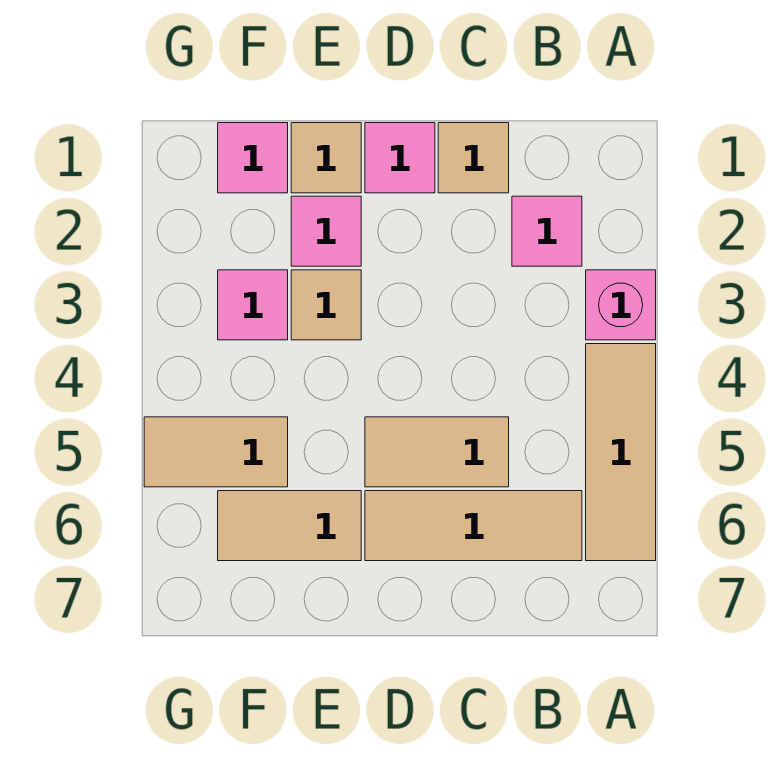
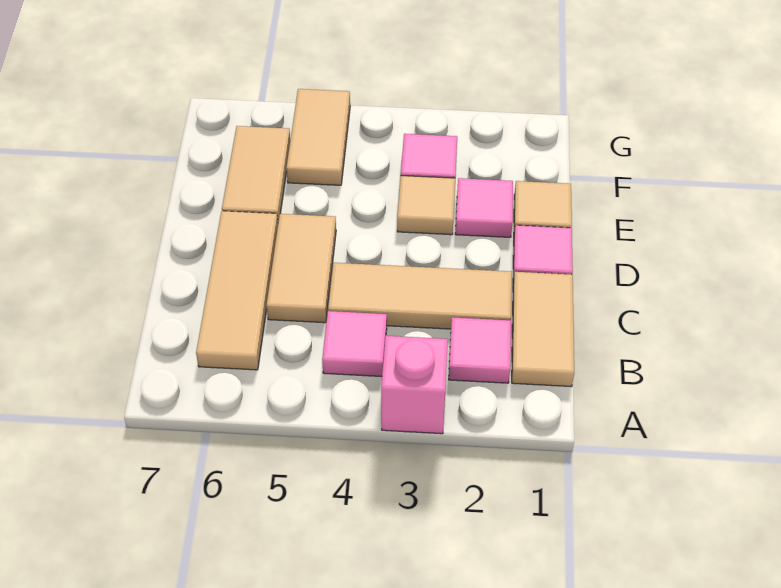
tan tile A4:A6 level 1 -> tan tile C2:C4 level 1
tan tile C1 level 1 -> tan tile B1:C1 level 1
pink tile F1 level 1 -> pink tile B4 level 1

